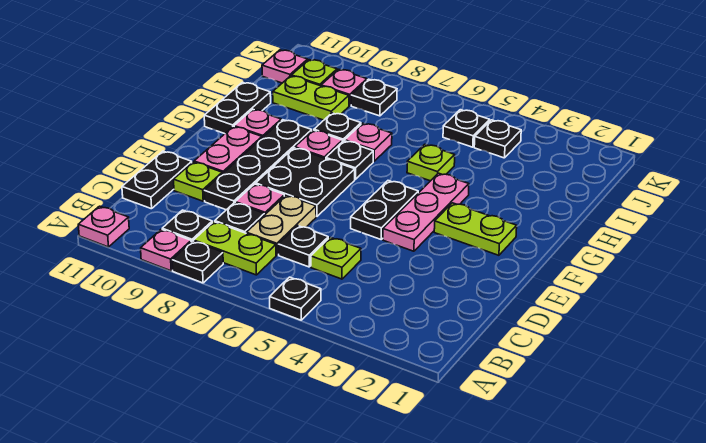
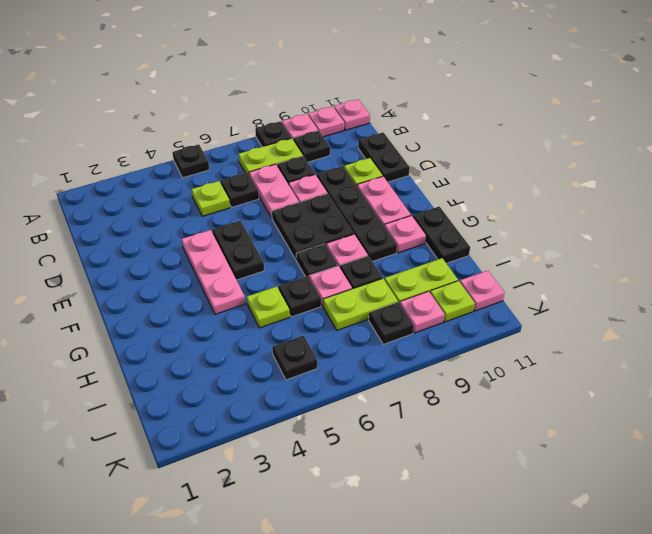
none -> pink plate A10 level 1
tan plate C7:D7 level 1 -> pink plate C7:D7 level 1
lime plate F2:F3 level 1 -> lime plate I7:I8 level 1
black plate J4 level 1 -> black plate H6 level 1

